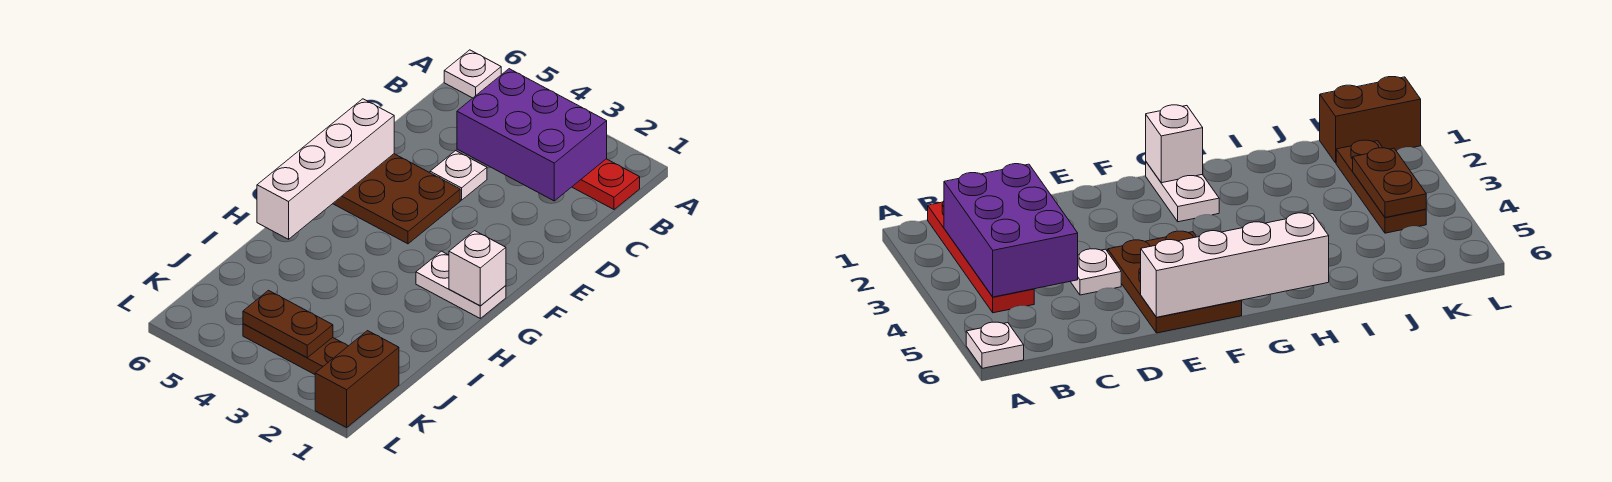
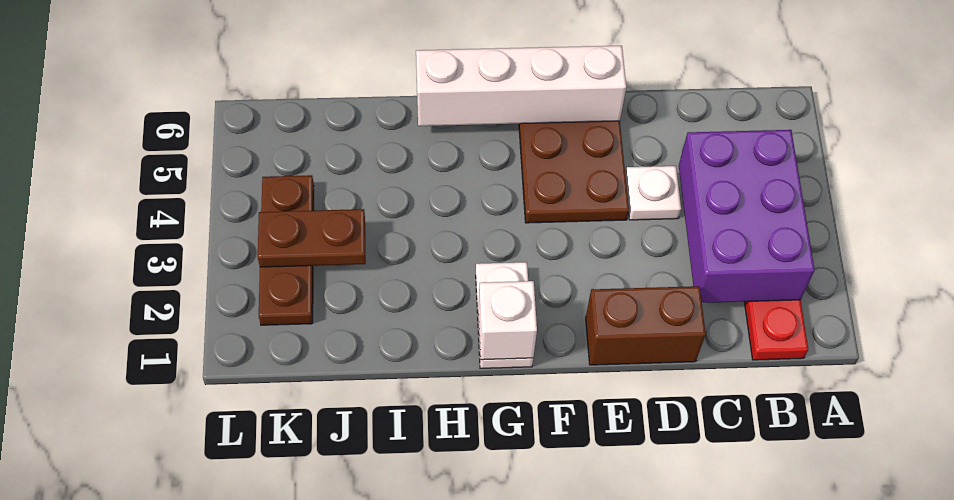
white plate A6 level 1 -> none
brown brick K1:L1 level 1 -> brown brick D1:E1 level 1
brown plate K3:K4 level 2 -> brown plate J3:K3 level 2

